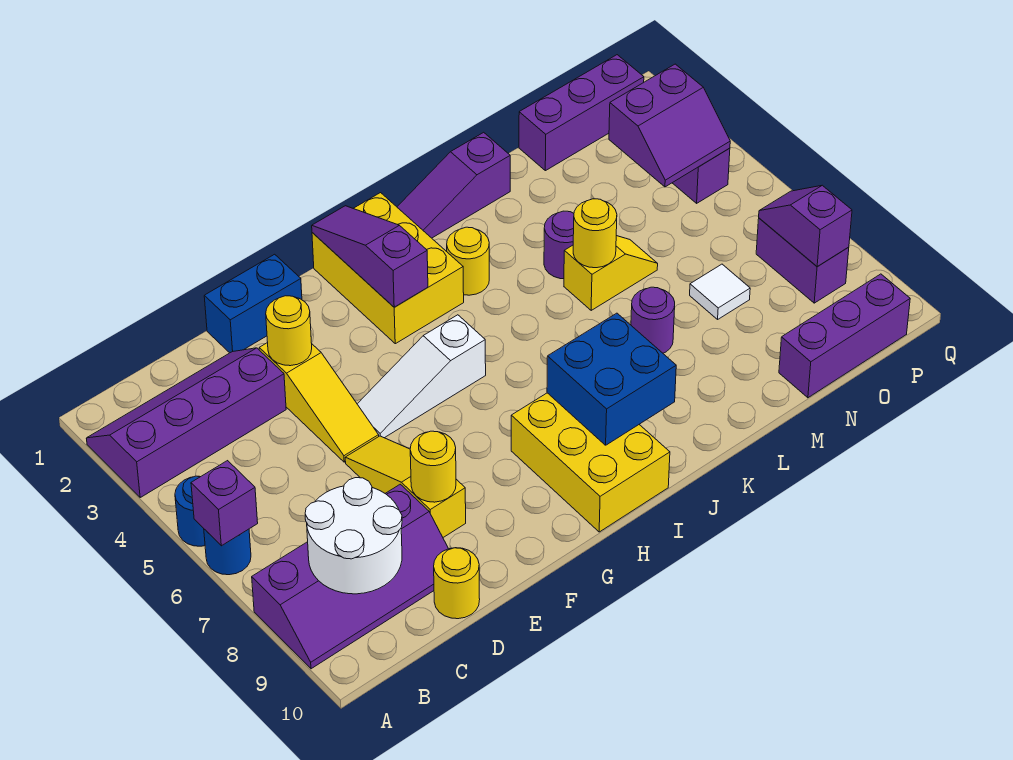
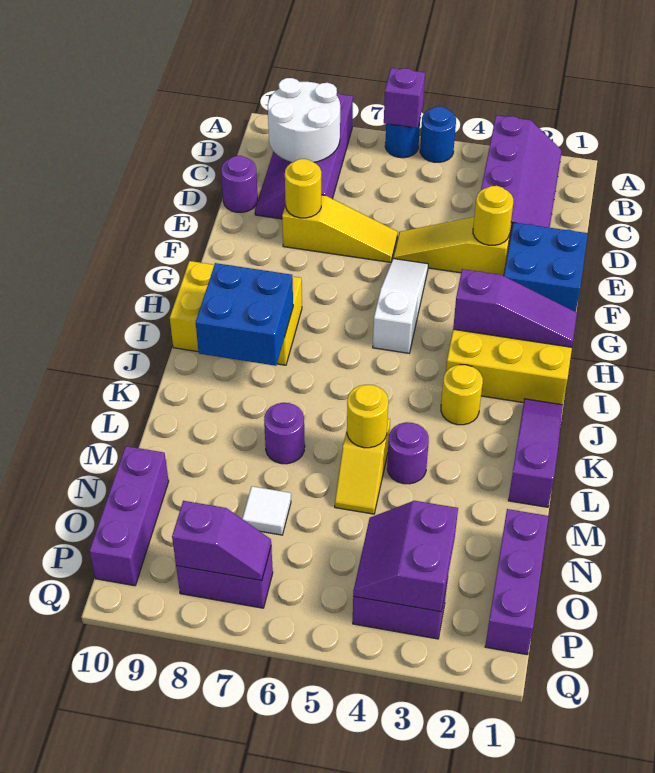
yellow round brick D10 level 1 -> purple round brick D10 level 1
blue brick E1:F1 level 1 -> blue brick E1:F2 level 1

